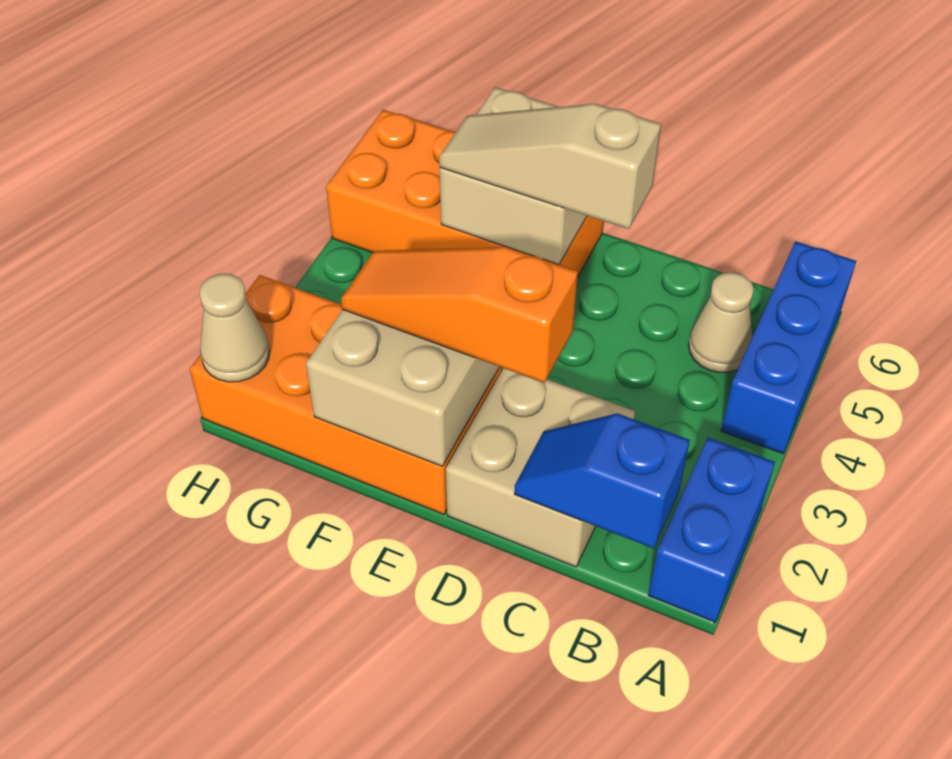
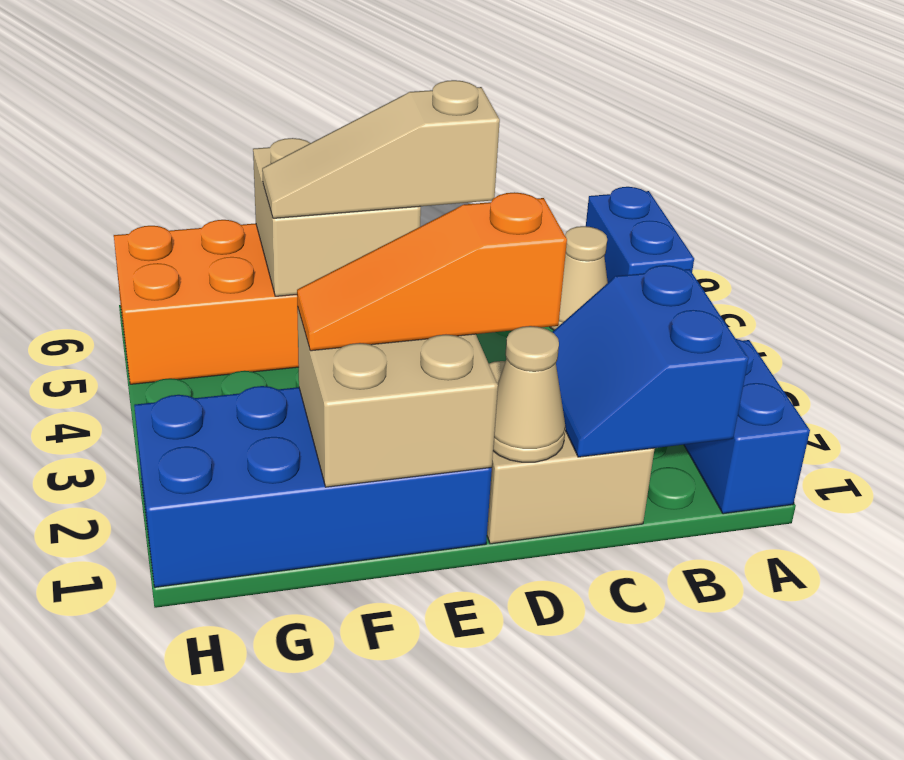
blue brick A4:A6 level 1 -> blue brick A5:A6 level 1
blue slope B1:C1 level 2 top B -> blue slope B1:C2 level 2 top B
orange brick E1:H2 level 1 -> blue brick E1:H2 level 1
tan cone H1 level 2 -> tan cone D1 level 2

